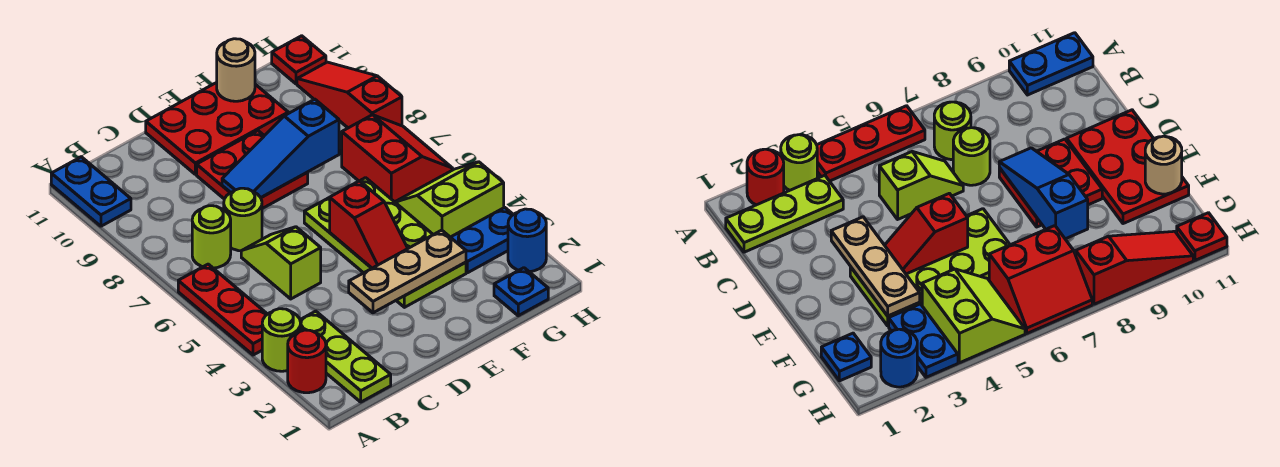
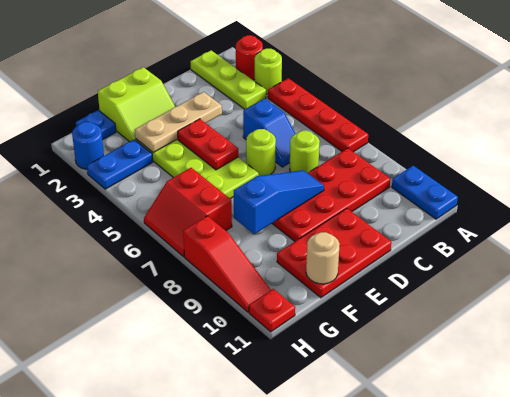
red plate A4:A6 level 1 -> red plate A4:A7 level 1
lime round brick B7 level 1 -> lime round brick D6 level 1
lime slope C5:C6 level 1 top 5 -> blue slope C5:C6 level 1 top 5
red plate D8:E9 level 1 -> red plate B8:E9 level 1
red slope E4:E5 level 2 top 5 -> red plate E4:E5 level 2
lime slope G4:H5 level 1 top 4 -> lime slope E1:F2 level 1 top 1

